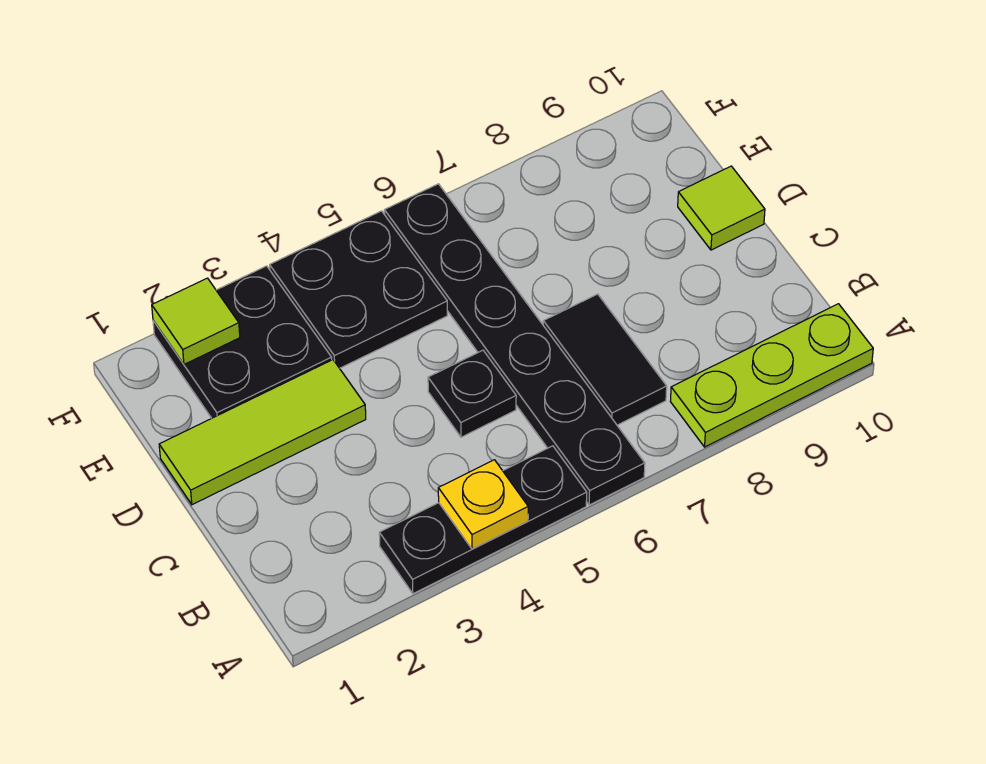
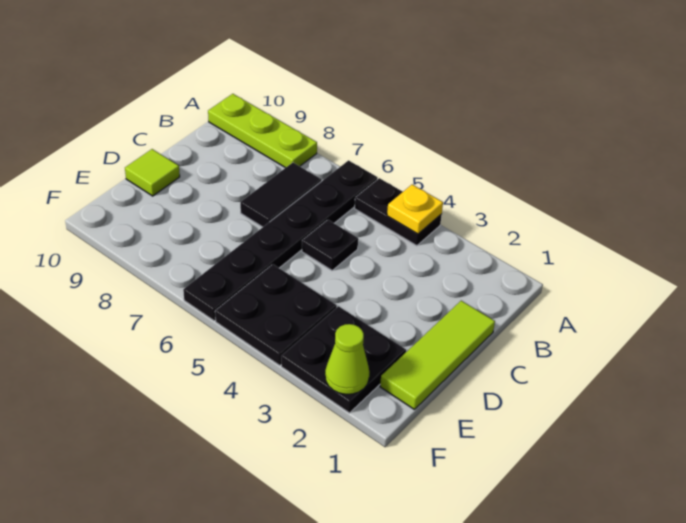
black plate A3:A5 level 1 -> black plate A4:A5 level 1
lime tile D1:D3 level 1 -> lime tile C1:E1 level 1
lime tile F2 level 2 -> lime cone F2 level 2

